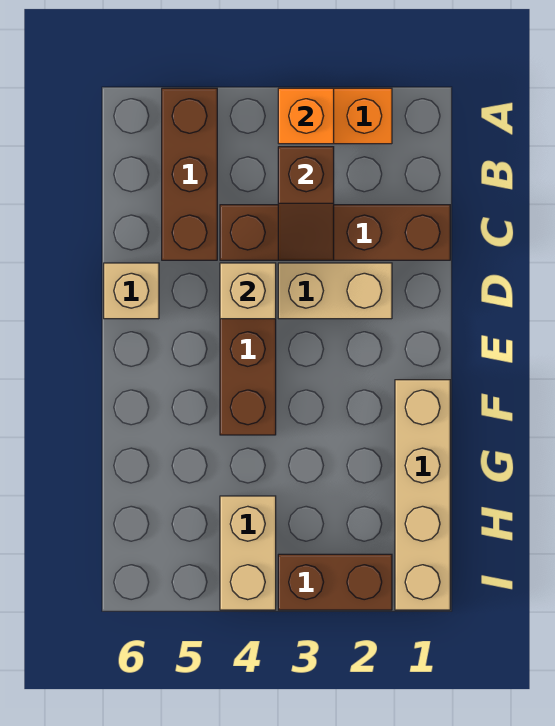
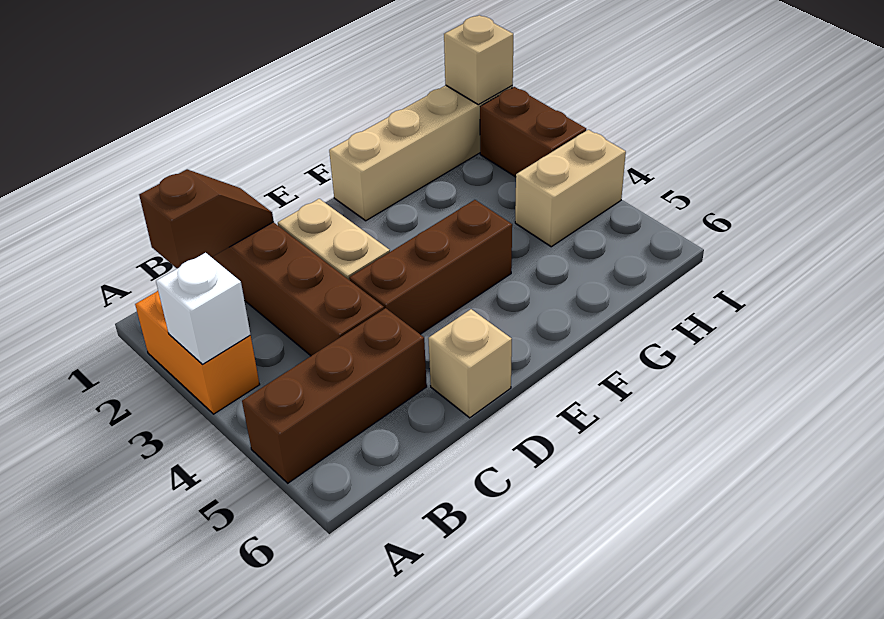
orange brick A3 level 2 -> white brick A3 level 2
brown slope B3:C3 level 2 top B -> brown slope B1:C1 level 2 top B
tan brick D4 level 2 -> tan brick I1 level 2

